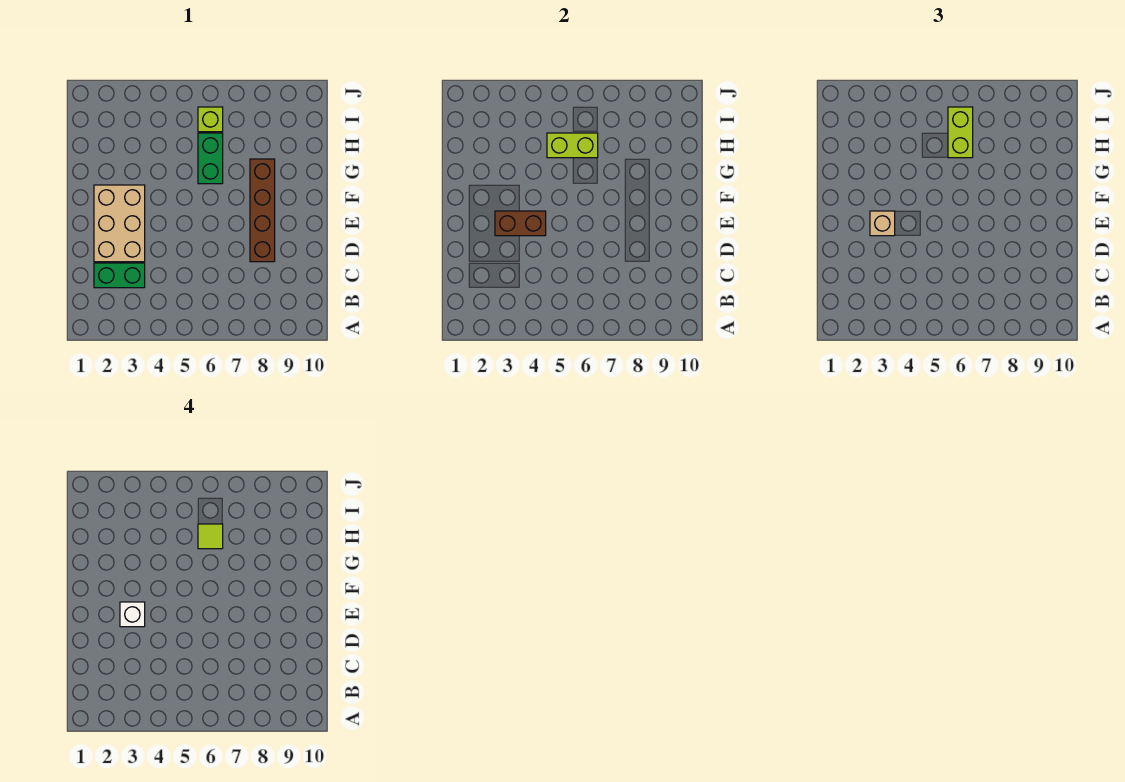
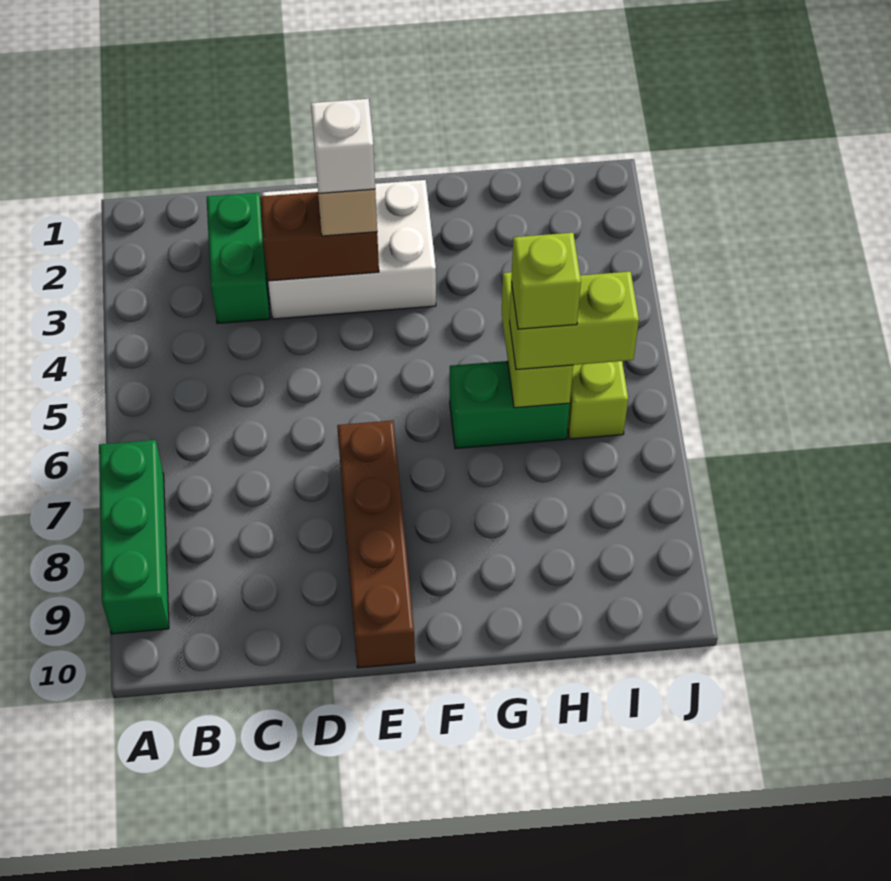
none -> green brick A7:A9 level 1
tan brick D2:F3 level 1 -> white brick D2:F3 level 1
brown brick D8:G8 level 1 -> brown brick E7:E10 level 1
brown brick E3:E4 level 2 -> brown brick D3:E3 level 2
lime tile H6 level 4 -> lime brick H6 level 4

